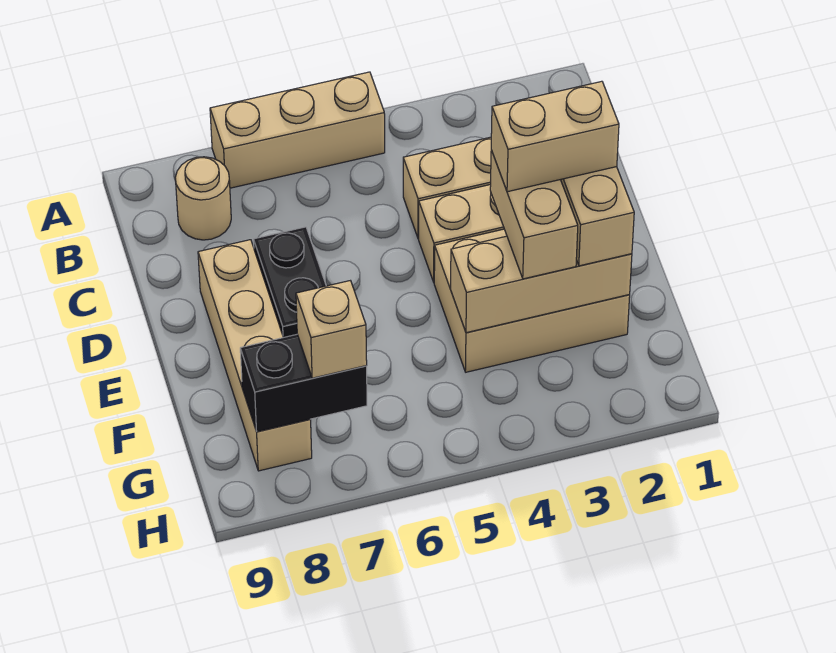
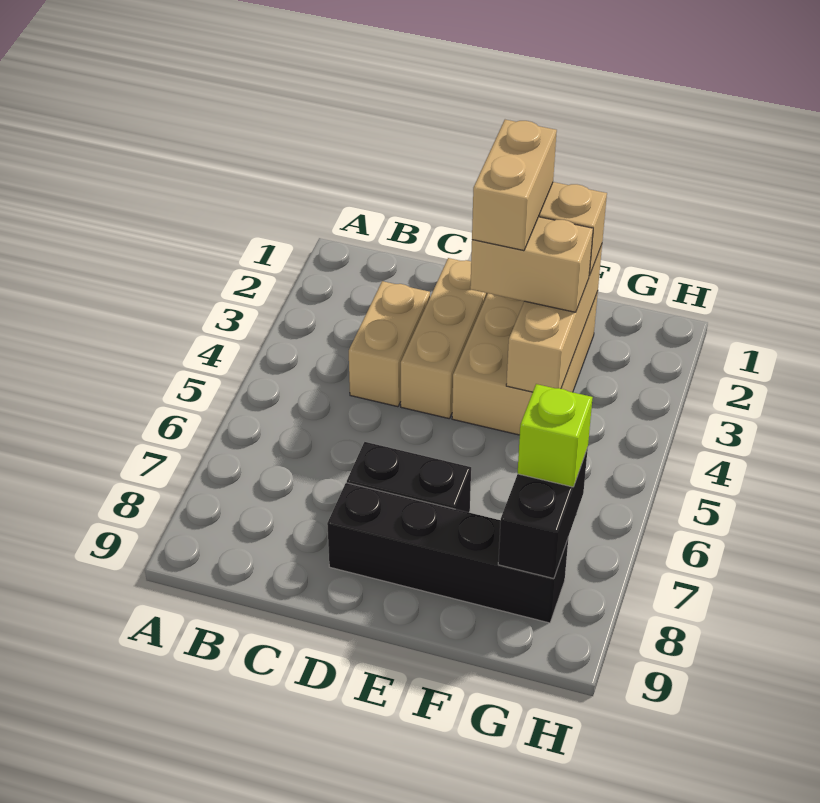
tan brick A5:A7 level 1 -> none
tan round brick B8 level 1 -> none
tan brick D8:G8 level 1 -> black brick D8:G8 level 1
tan brick G7 level 3 -> lime brick G7 level 3

